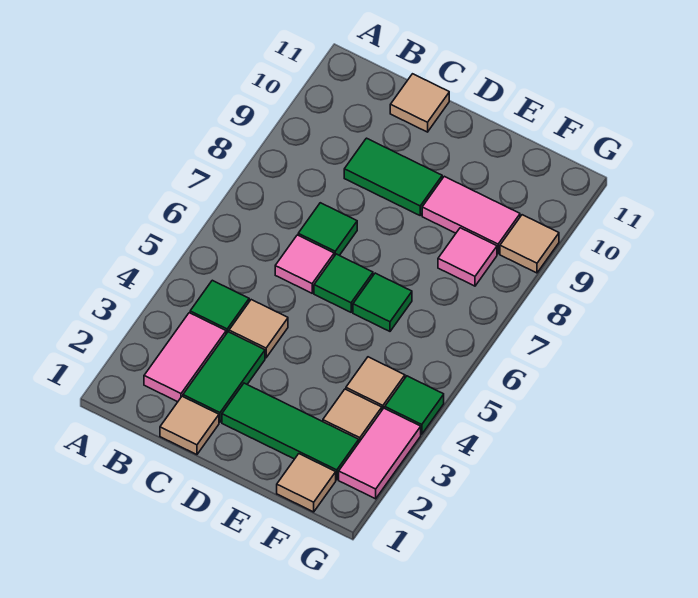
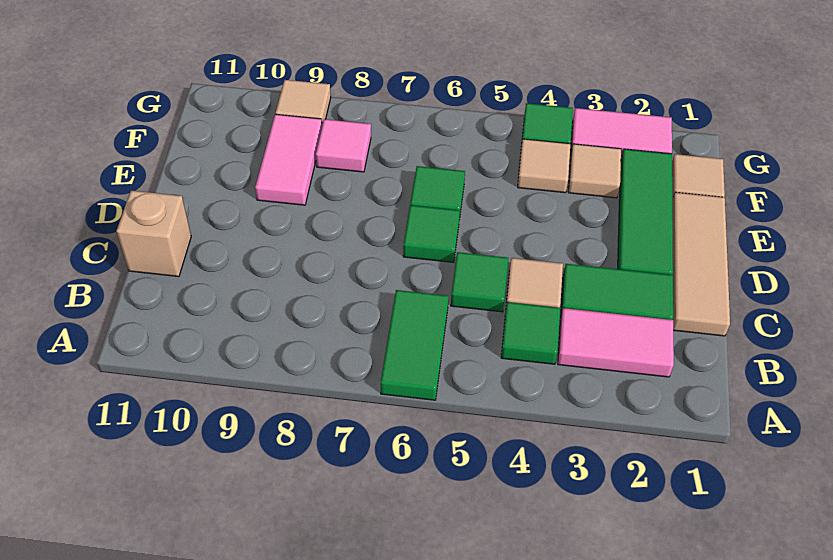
tan tile C1 level 1 -> tan tile C1:E1 level 1
pink tile C6 level 1 -> none
green tile C7 level 1 -> green tile C5 level 1
green tile C9:D9 level 1 -> green tile A6:B6 level 1
tan tile C11 level 1 -> tan brick C11 level 1

